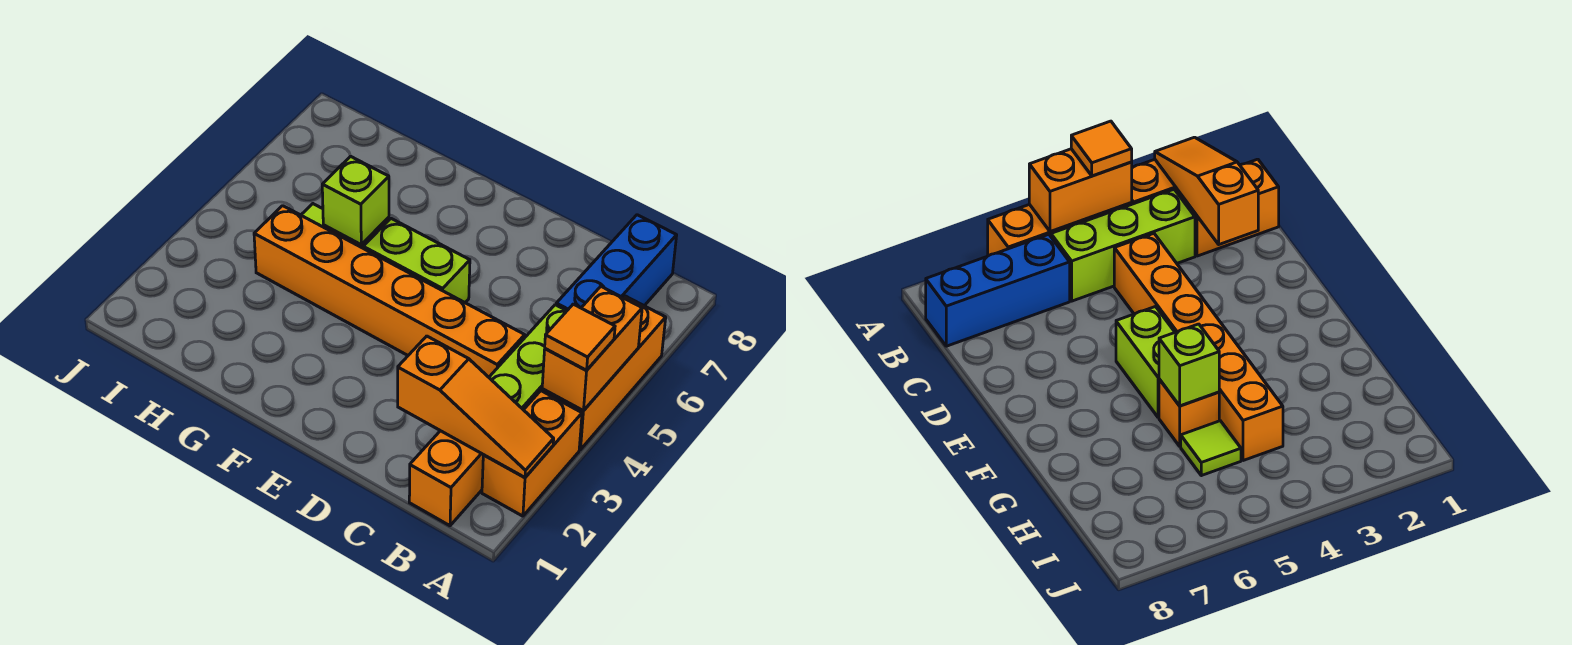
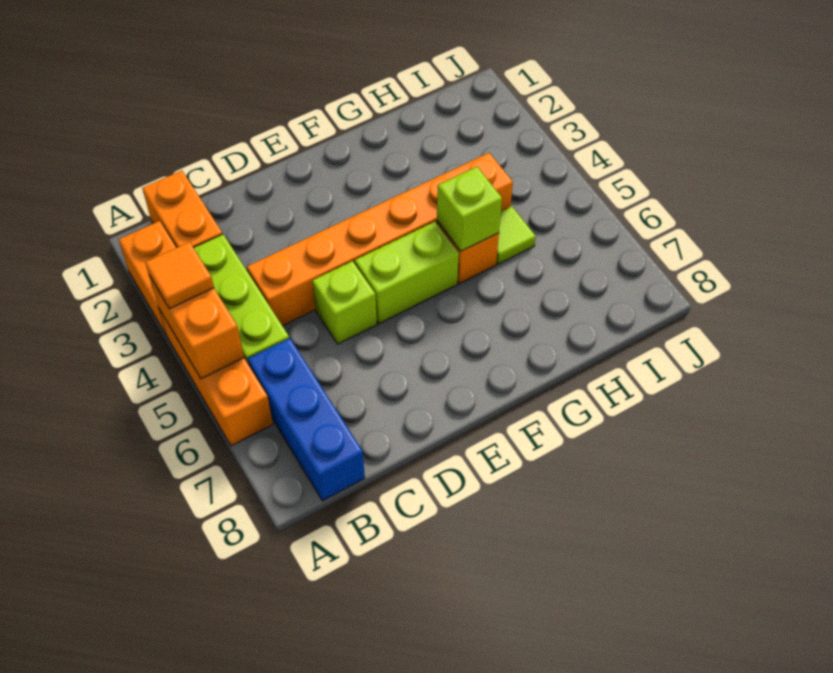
orange slope A2:C2 level 2 top C -> none
none -> lime brick D5 level 1

